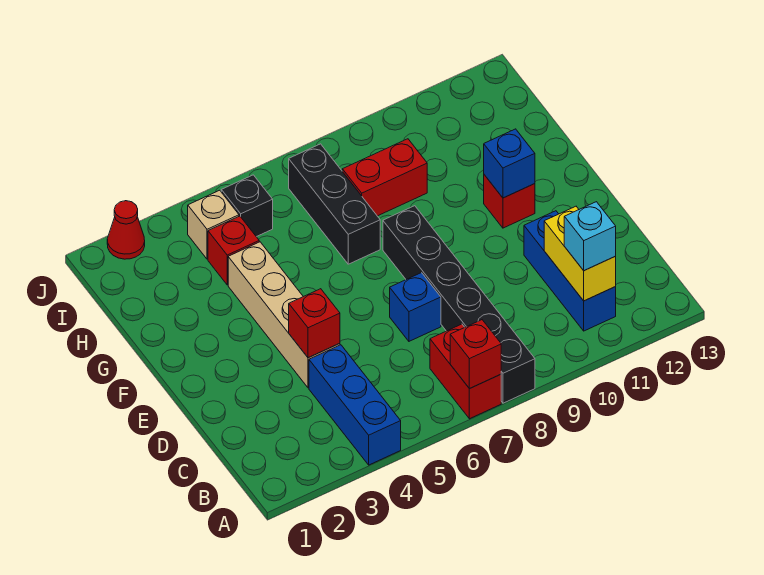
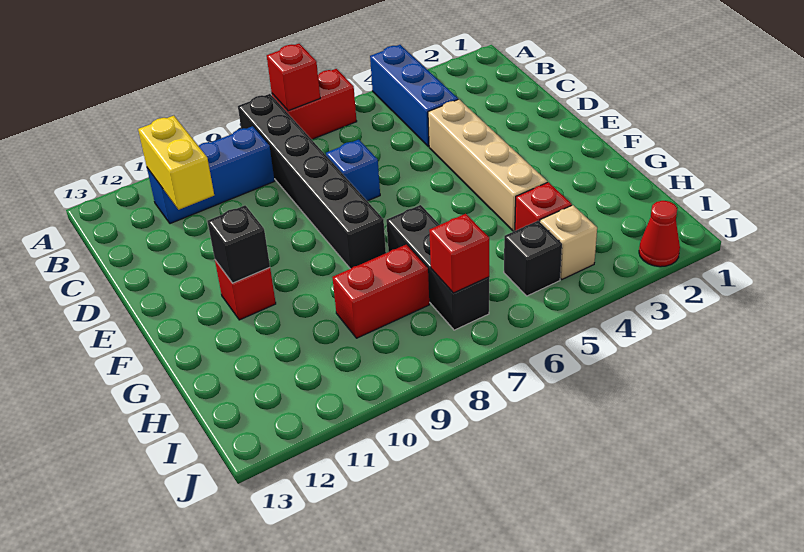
red brick A7:B7 level 1 -> red brick A6:A7 level 1
blue brick B11:D11 level 1 -> blue brick B9:B11 level 1
cyan brick B11 level 3 -> none
red brick D4 level 2 -> red brick I7 level 2
blue brick F11 level 2 -> black brick F11 level 2

